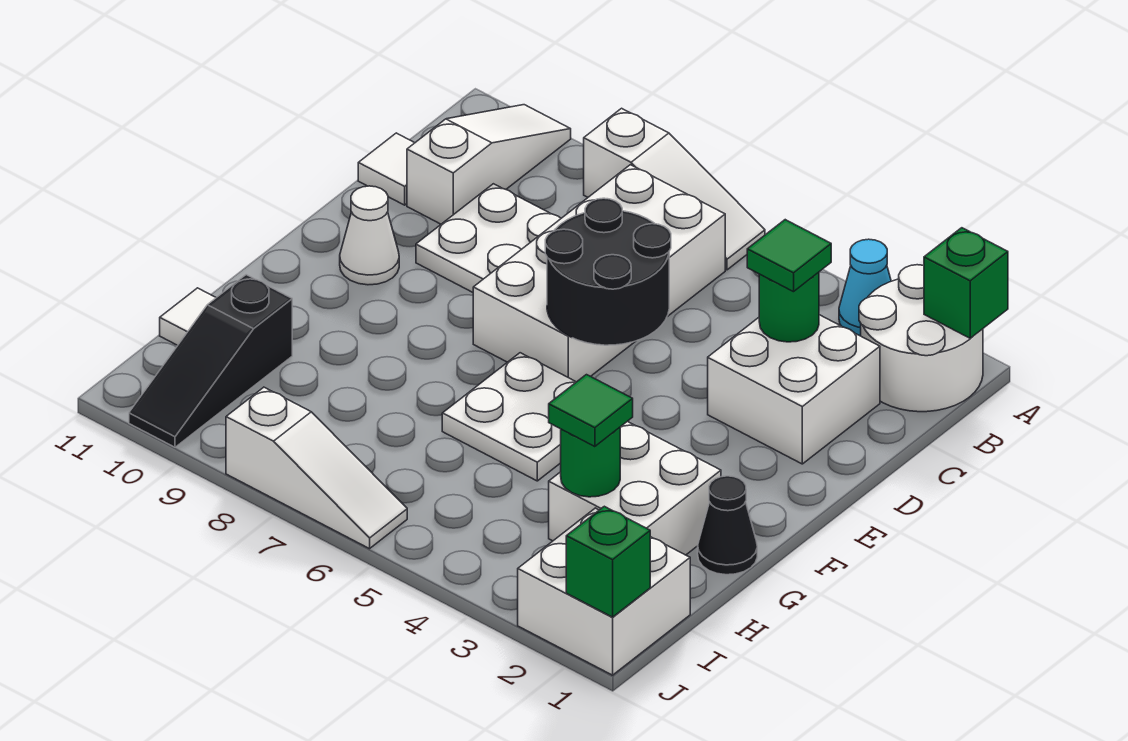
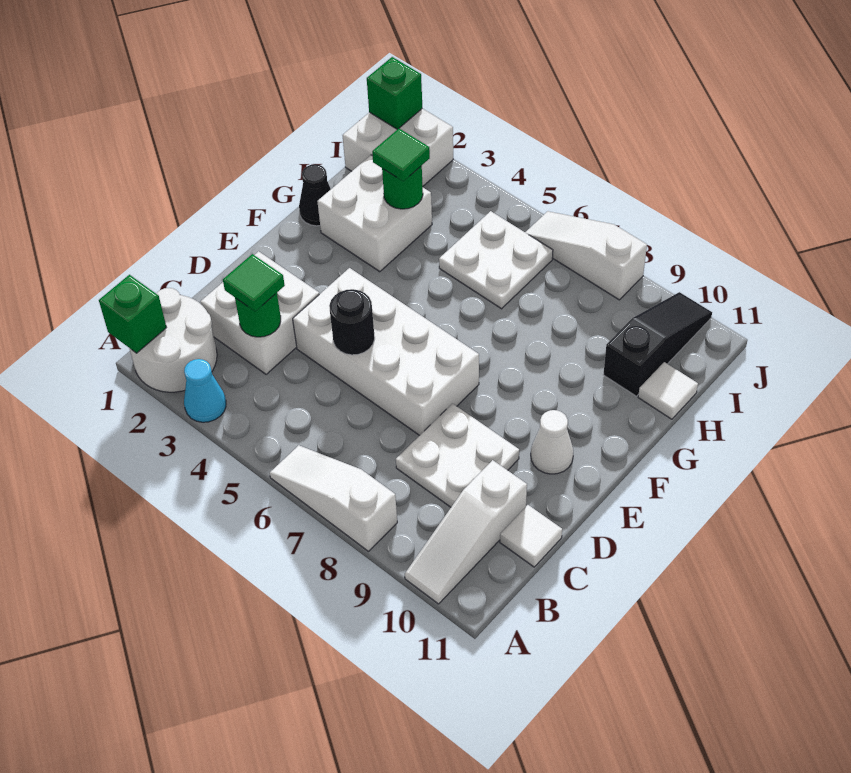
white brick B6:E7 level 1 -> white brick D4:E7 level 1
black round brick D5:E6 level 2 -> black round brick D5 level 2
white plate F5:G6 level 1 -> white plate H5:I6 level 1

